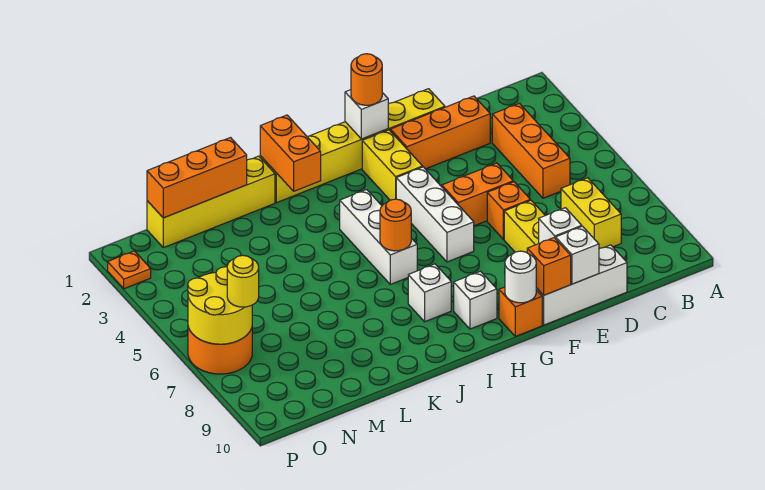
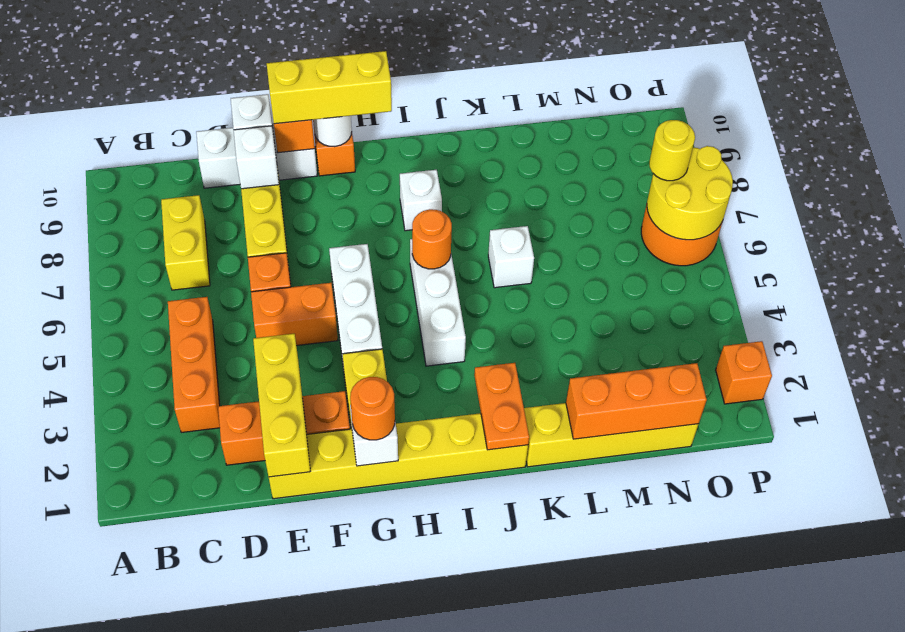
none -> yellow brick E1:E3 level 2
none -> yellow brick F10:H10 level 3
white brick H9 level 1 -> white brick K6 level 1
orange brick J1:J2 level 2 -> orange plate J1:J2 level 2
orange plate P2 level 1 -> orange brick P2 level 1

